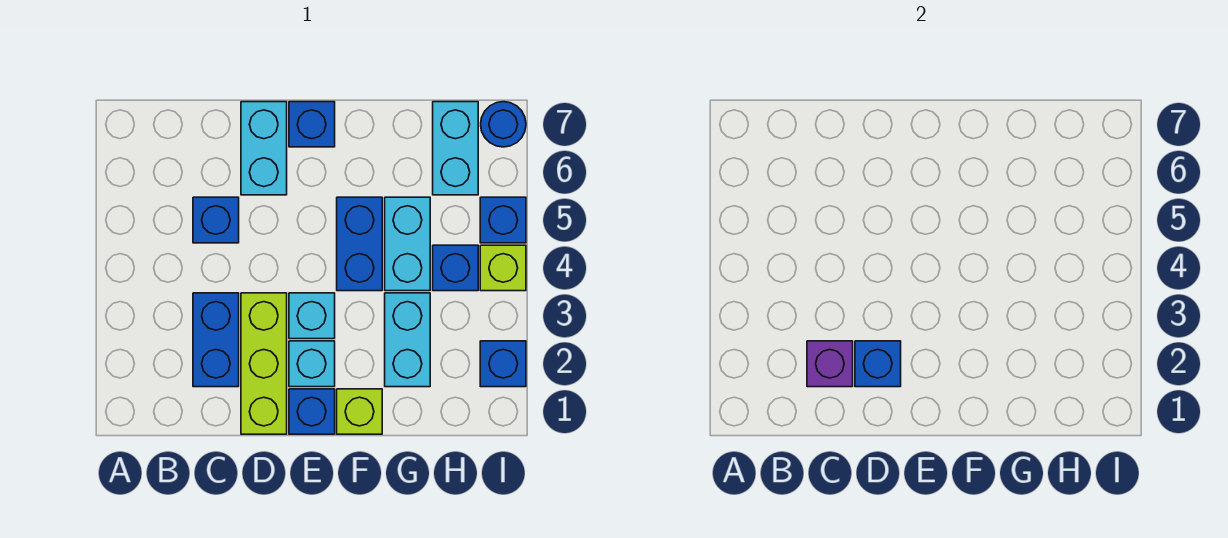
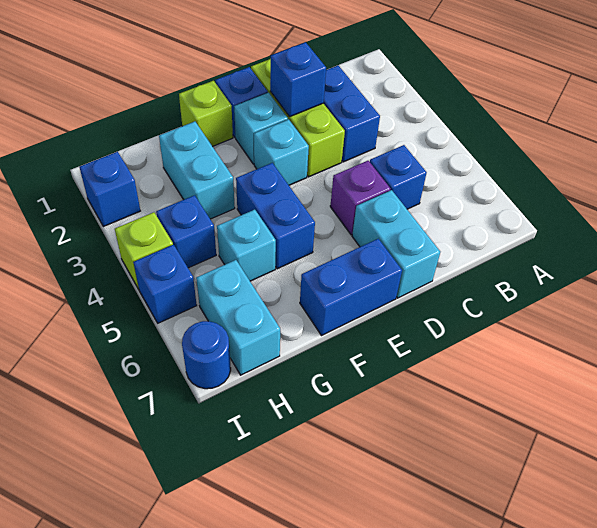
purple brick C2 level 2 -> purple brick D5 level 1
blue brick E7 level 1 -> blue brick E7:F7 level 1
cyan brick G4:G5 level 1 -> cyan brick G5 level 1

